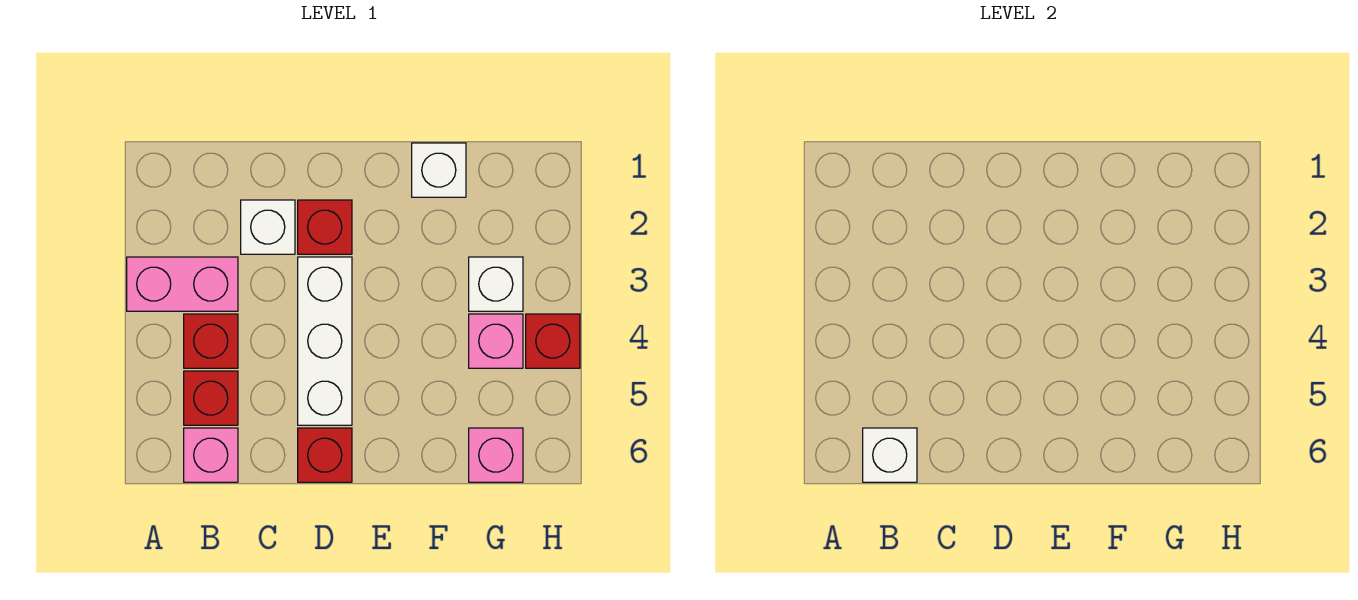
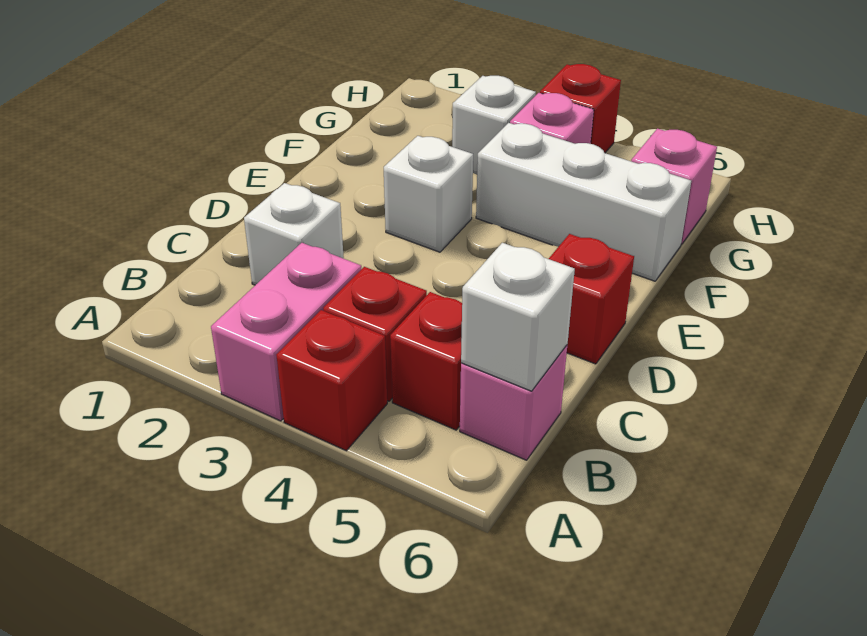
red brick D2 level 1 -> red brick A4 level 1
white brick D3:D5 level 1 -> white brick F4:F6 level 1
white brick F1 level 1 -> white brick E3 level 1

